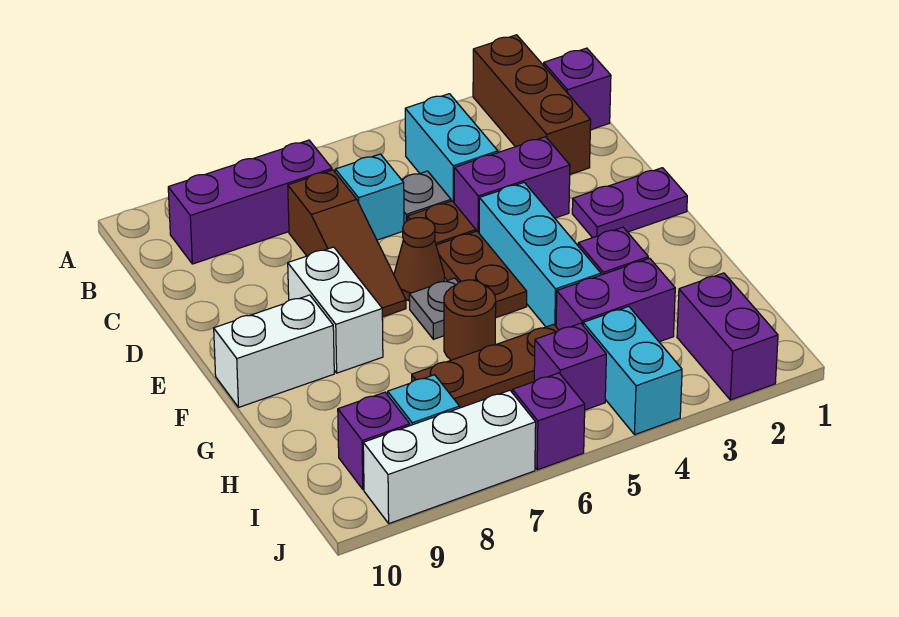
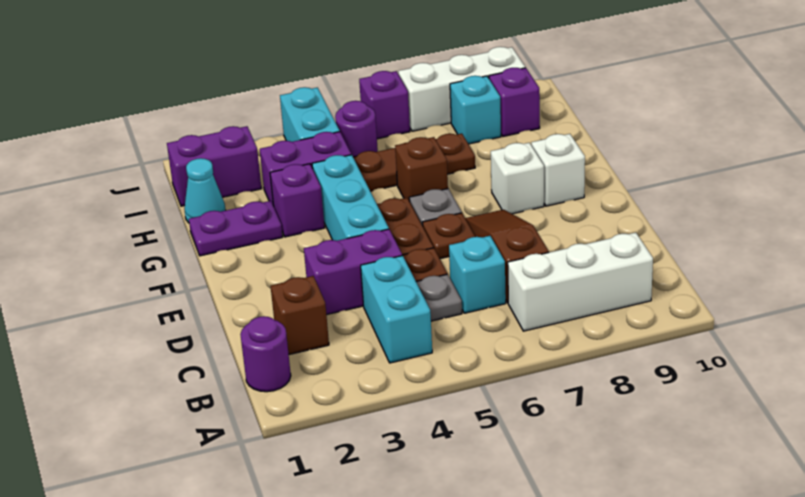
brown brick A2:C2 level 1 -> brown brick C2 level 1
purple brick B1 level 1 -> purple round brick B1 level 1
purple brick B7:B9 level 1 -> white brick B7:B9 level 1
purple plate E1:E2 level 1 -> purple plate G1:G2 level 1
brown cone E6 level 1 -> brown plate E6 level 1
white brick E8:F8 level 1 -> white brick F8 level 1
white brick F9:F10 level 1 -> white brick F9 level 1
brown round brick G6 level 1 -> brown brick G6 level 1
none -> cyan cone H1 level 1
purple brick I2:J2 level 1 -> purple brick I1:I2 level 1
purple brick I5 level 1 -> purple round brick I5 level 1

